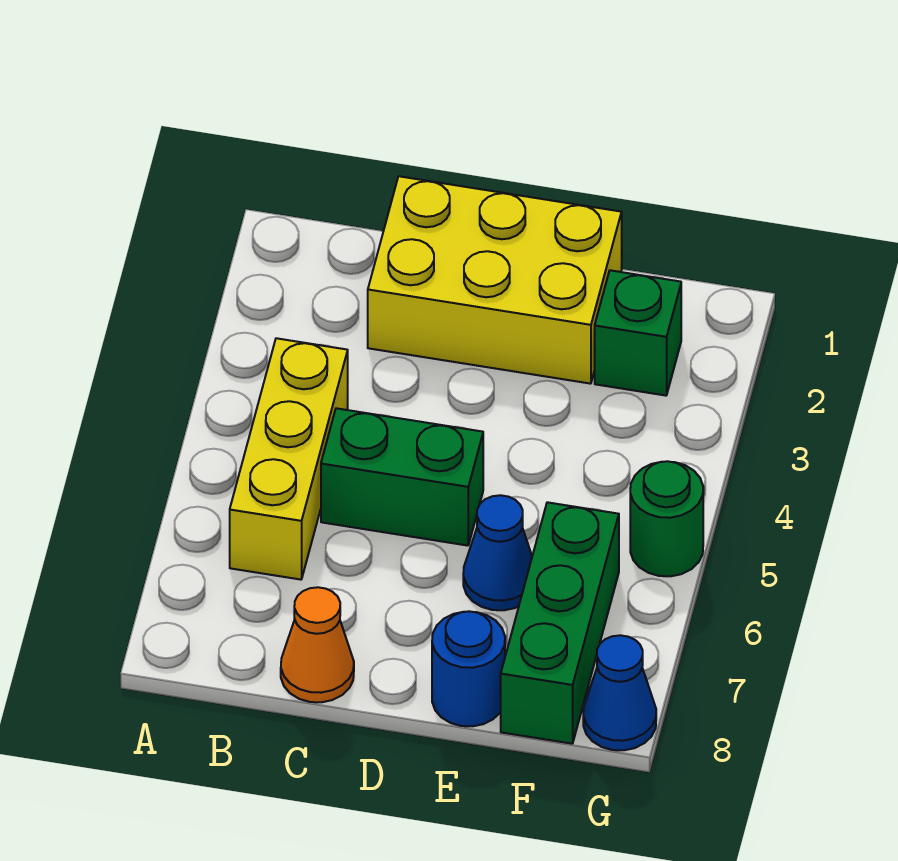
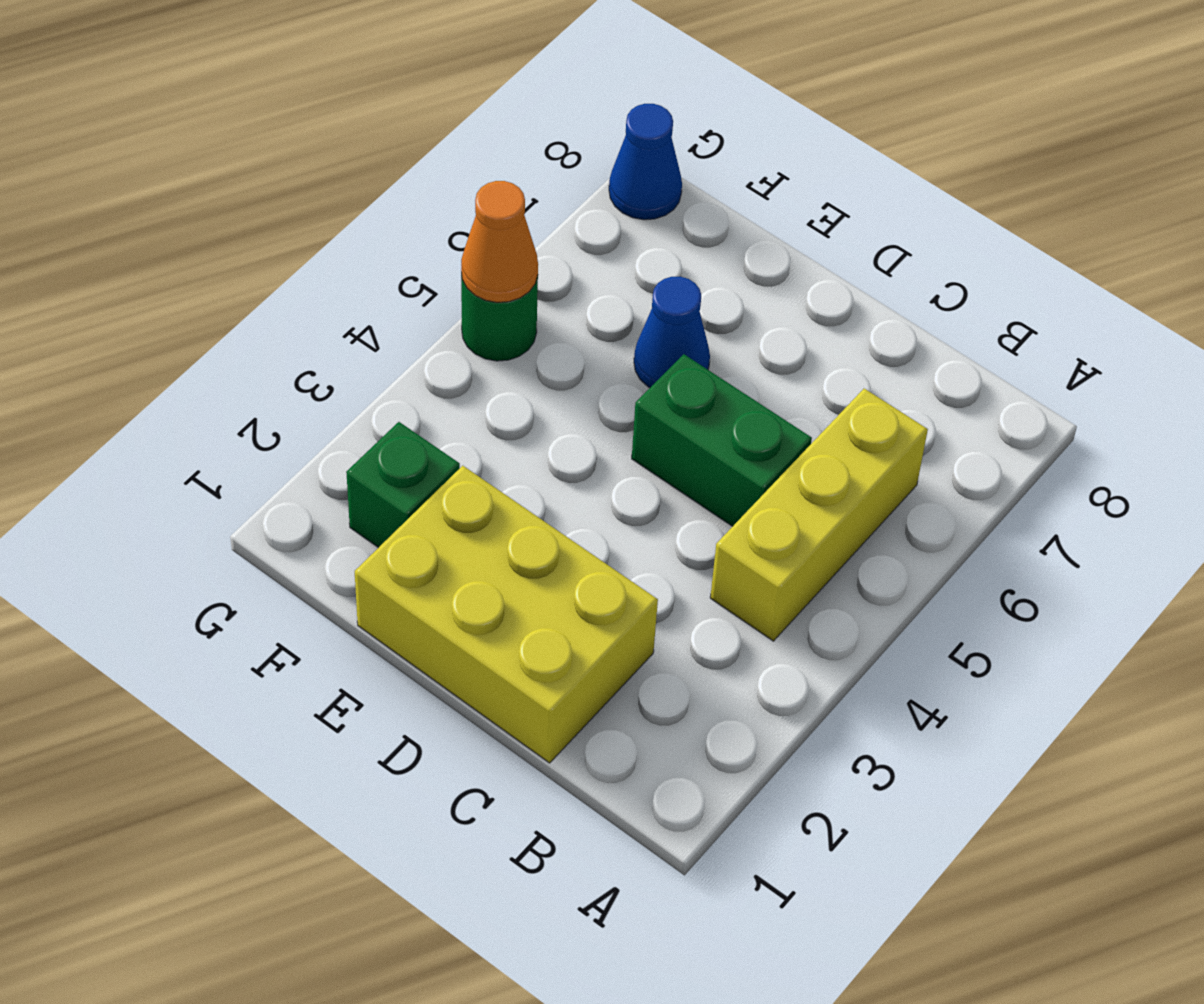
orange cone C8 level 1 -> orange cone G5 level 2
blue round brick E8 level 1 -> none
green brick F6:F8 level 1 -> none

